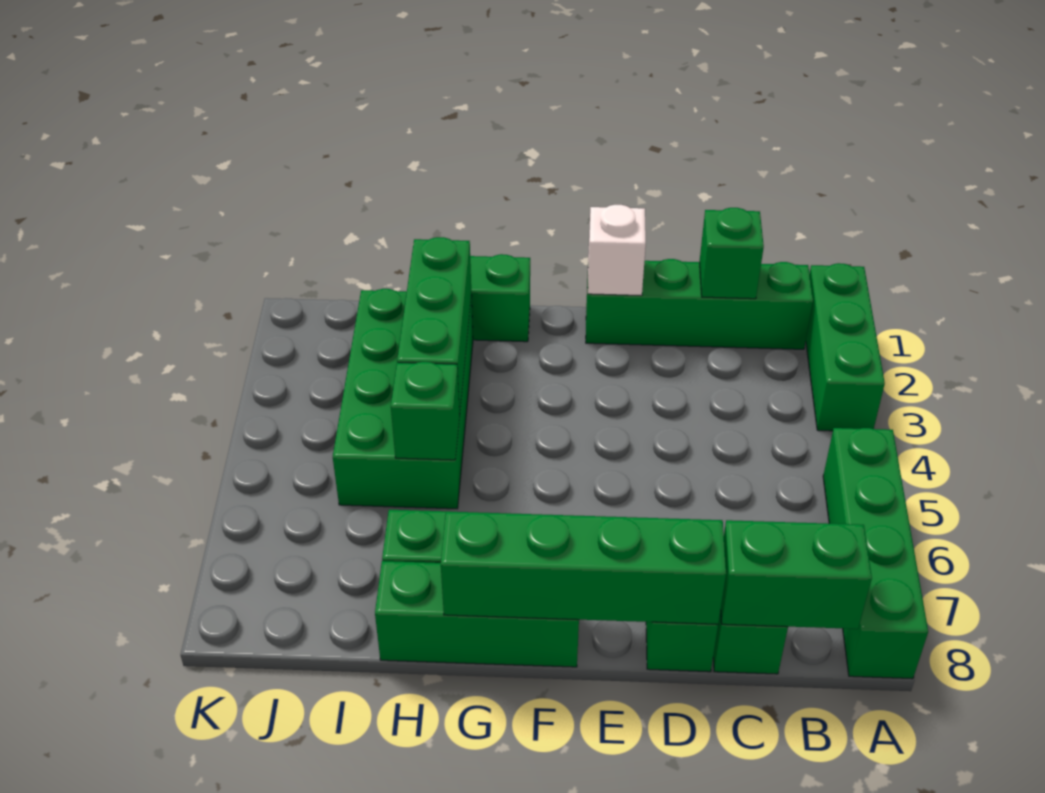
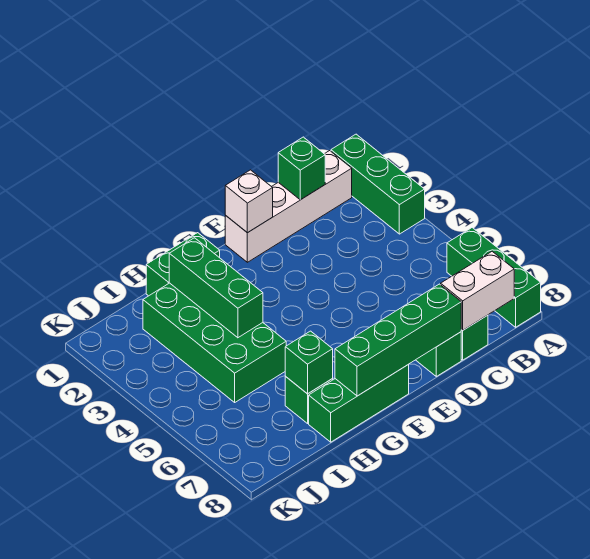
green brick A5:A8 level 1 -> green brick A6:A8 level 1
green brick B1:E1 level 1 -> white brick B1:E1 level 1
green brick B8:C8 level 2 -> white brick B8:C8 level 2
green brick H5 level 2 -> green brick H7 level 2

